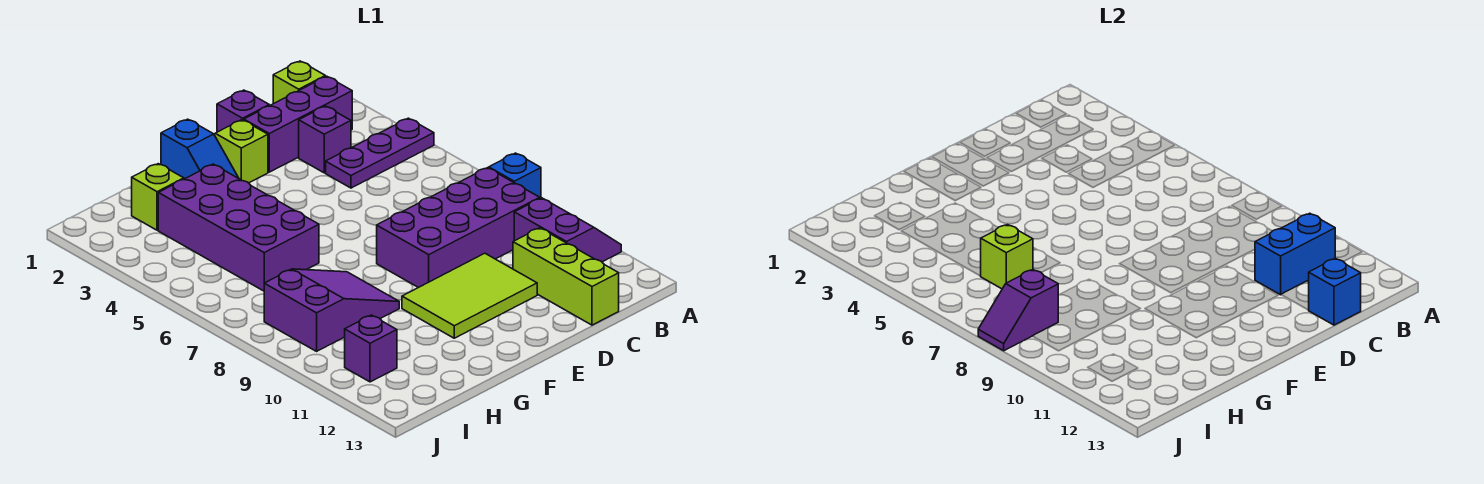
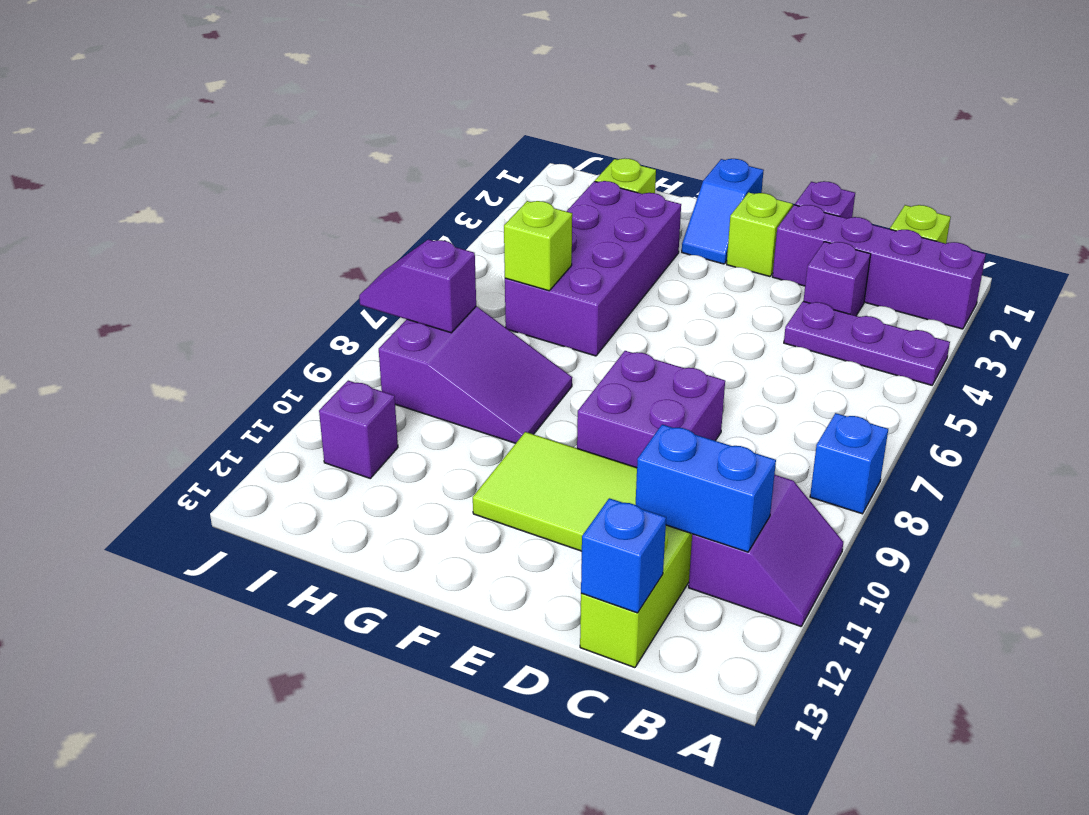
purple brick B2:D2 level 1 -> purple brick A2:D2 level 1
purple brick B8:E9 level 1 -> purple brick D8:E9 level 1

